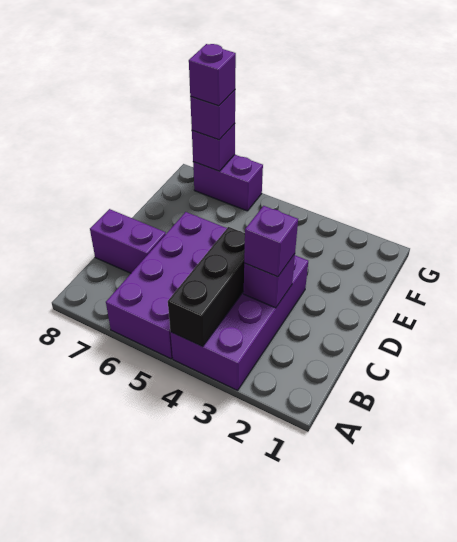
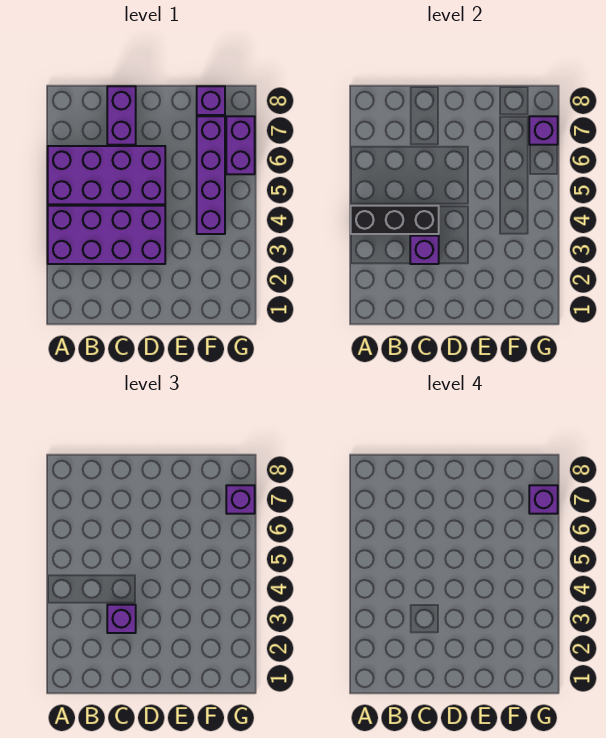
none -> purple brick F4:F7 level 1
none -> purple brick F8 level 1

